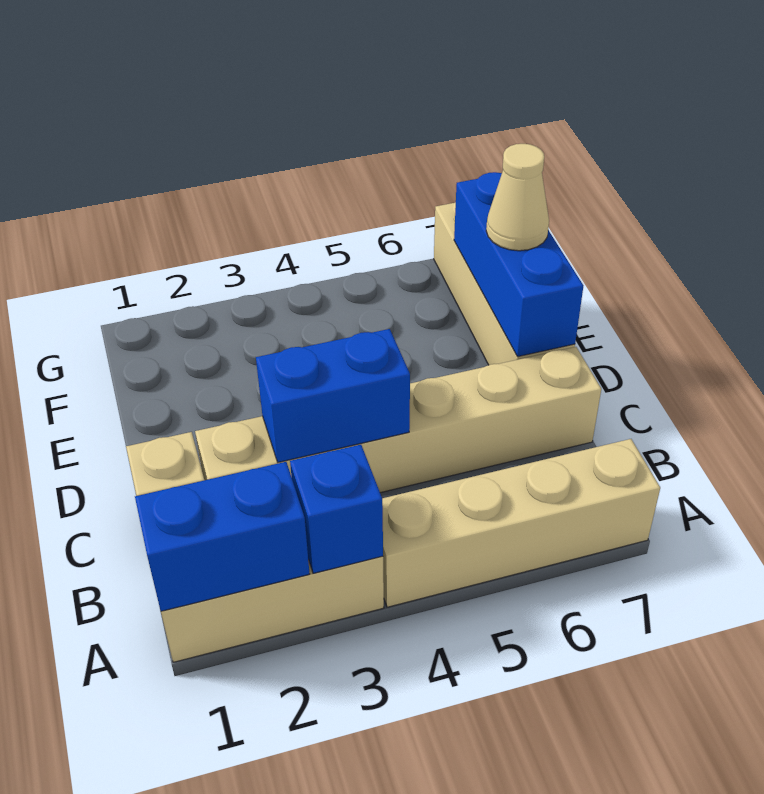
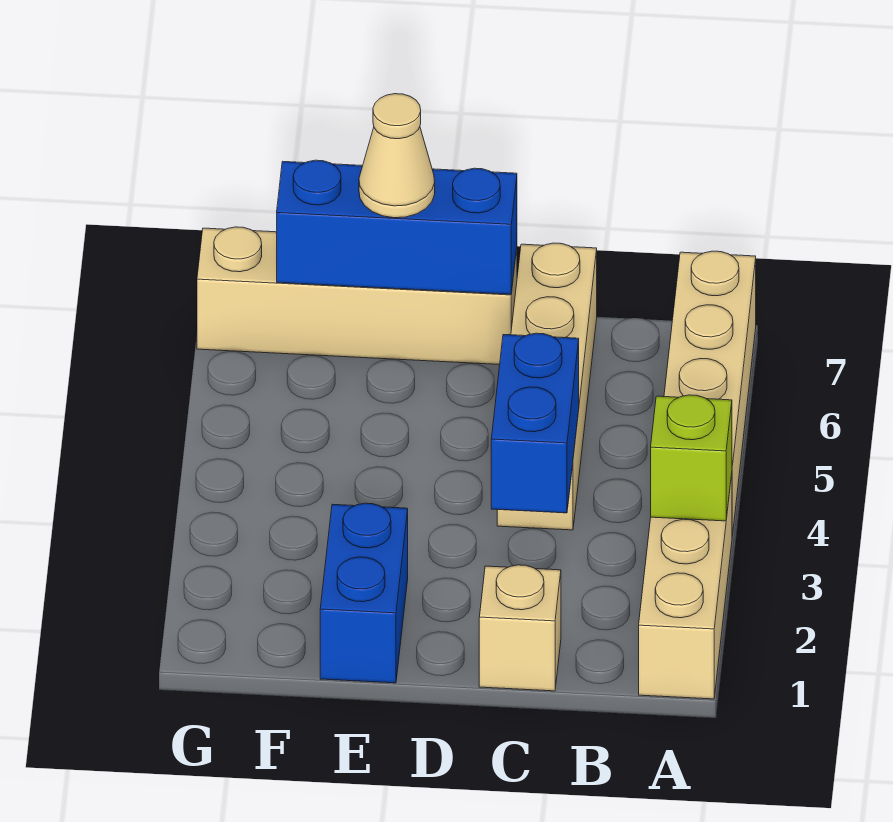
blue brick A1:A2 level 2 -> blue brick E1:E2 level 1
blue brick A3 level 2 -> lime brick A3 level 2
tan brick C2:C7 level 1 -> tan brick C4:C7 level 1

